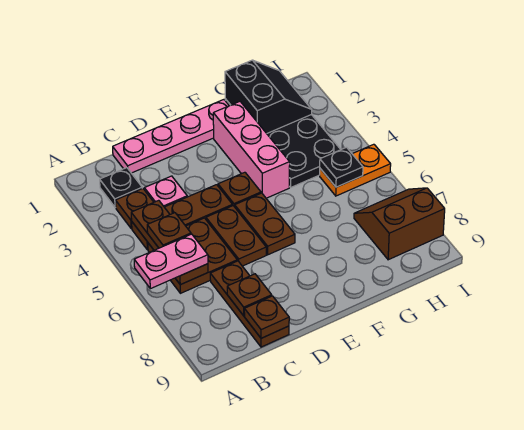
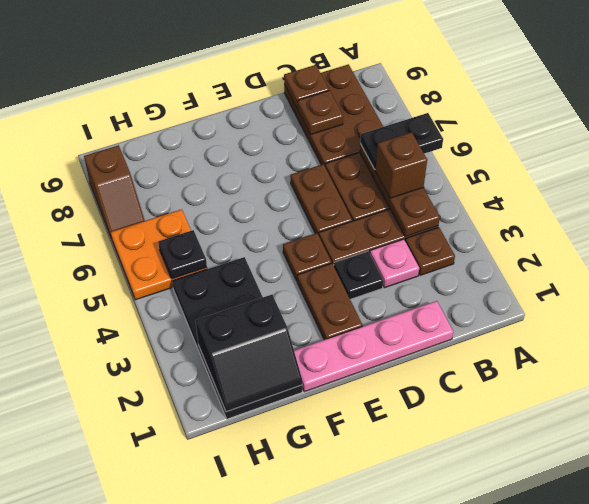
pink plate A6:B6 level 3 -> black plate A6:B6 level 3
black plate B2 level 1 -> black plate D3 level 1
brown plate B5 level 3 -> brown brick B5 level 3
brown plate C7:C9 level 1 -> brown plate B7:C9 level 1
brown plate E5:E6 level 1 -> brown plate E2:E3 level 1
pink brick F2:F4 level 1 -> none
black slope G1:H2 level 2 top G -> black slope G1:H2 level 2 top 2
orange plate H5:I5 level 1 -> orange plate H5:I6 level 1
brown slope H7:I8 level 1 top 8 -> brown slope I7:I8 level 1 top 8

